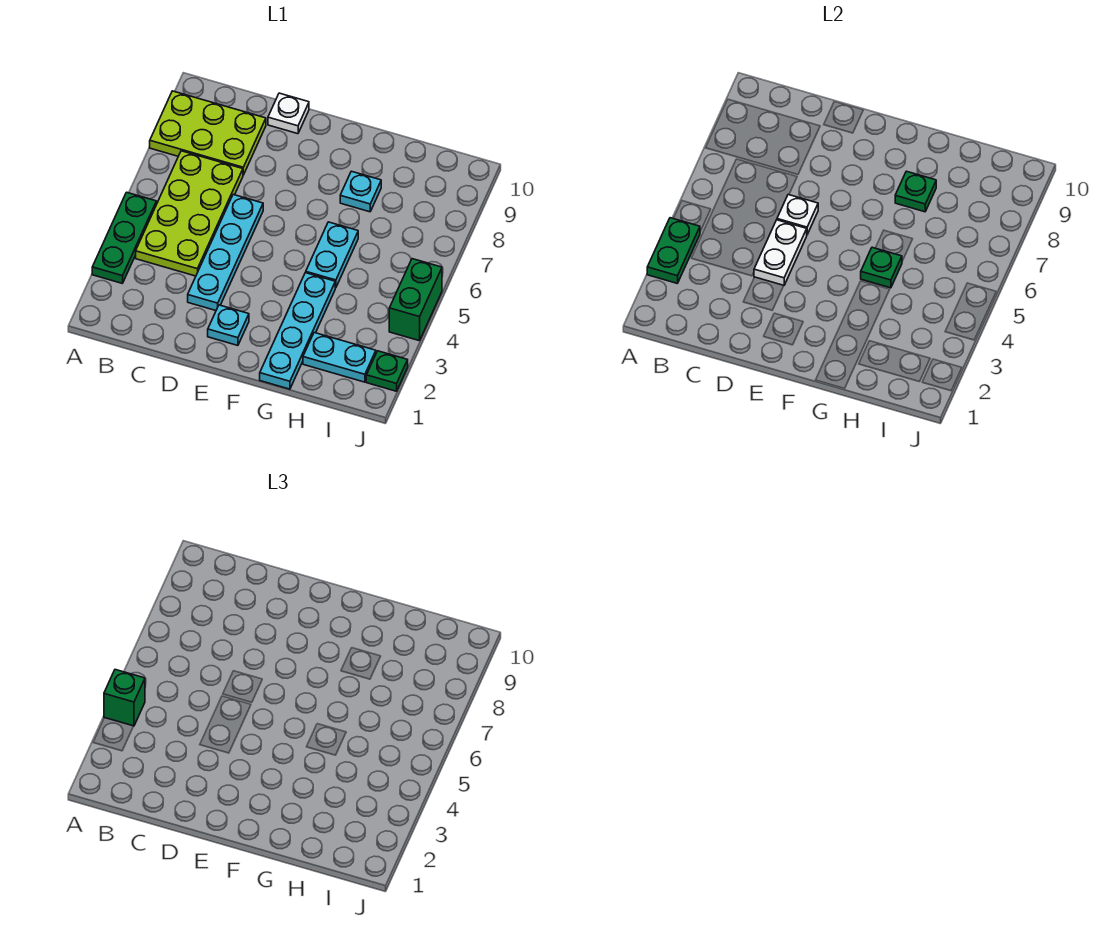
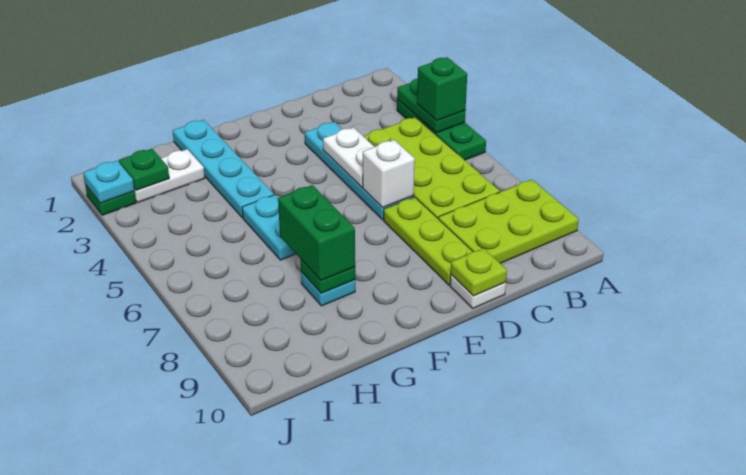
white plate D6 level 2 -> white brick D6 level 2
none -> lime plate D7:D9 level 1
none -> lime plate D10 level 2
cyan plate E2 level 1 -> cyan plate J2 level 2
green plate G5 level 2 -> green plate I2 level 2
cyan plate H2:I2 level 1 -> white plate H2:I2 level 1
green brick J4:J5 level 1 -> green brick G7:G8 level 3

